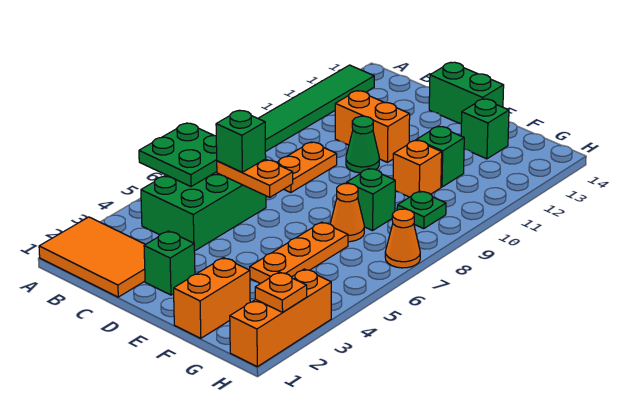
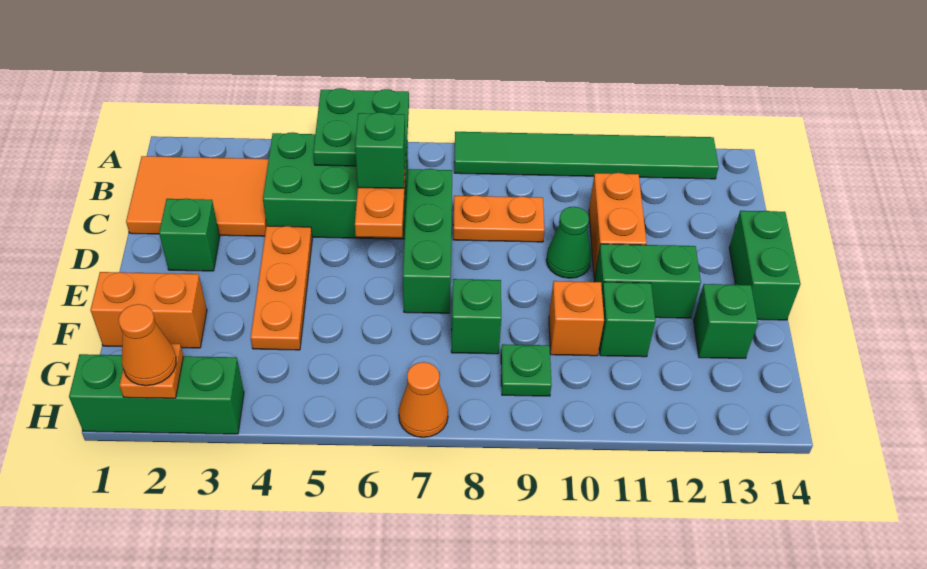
orange tile A1:C2 level 1 -> orange tile B1:C3 level 1
none -> green brick C7:E7 level 1
none -> green brick E11:E12 level 1
orange plate F4:F6 level 1 -> orange plate D4:F4 level 1
orange cone F7 level 1 -> orange cone H2 level 3
orange brick H1:H3 level 1 -> green brick H1:H3 level 1

